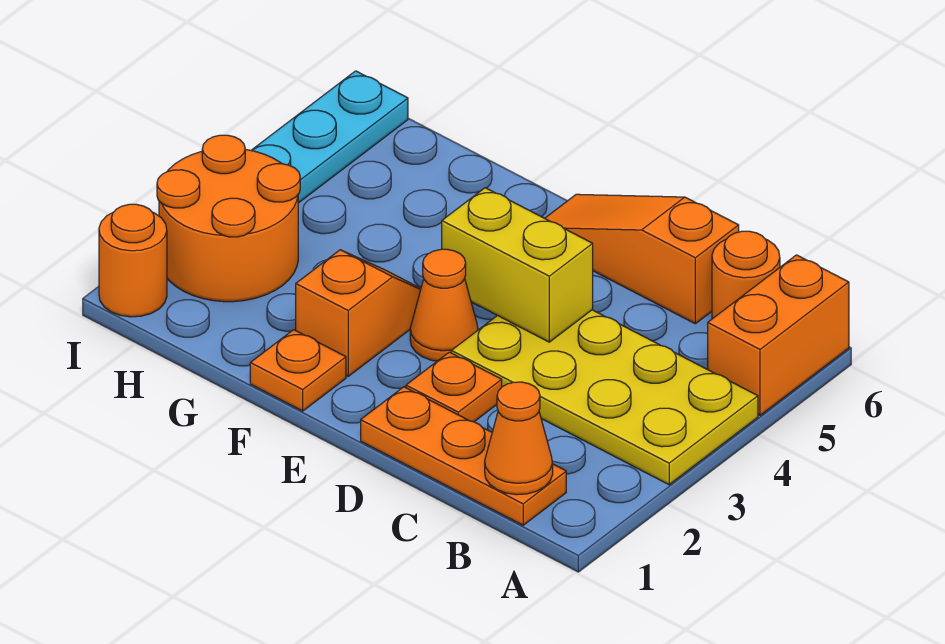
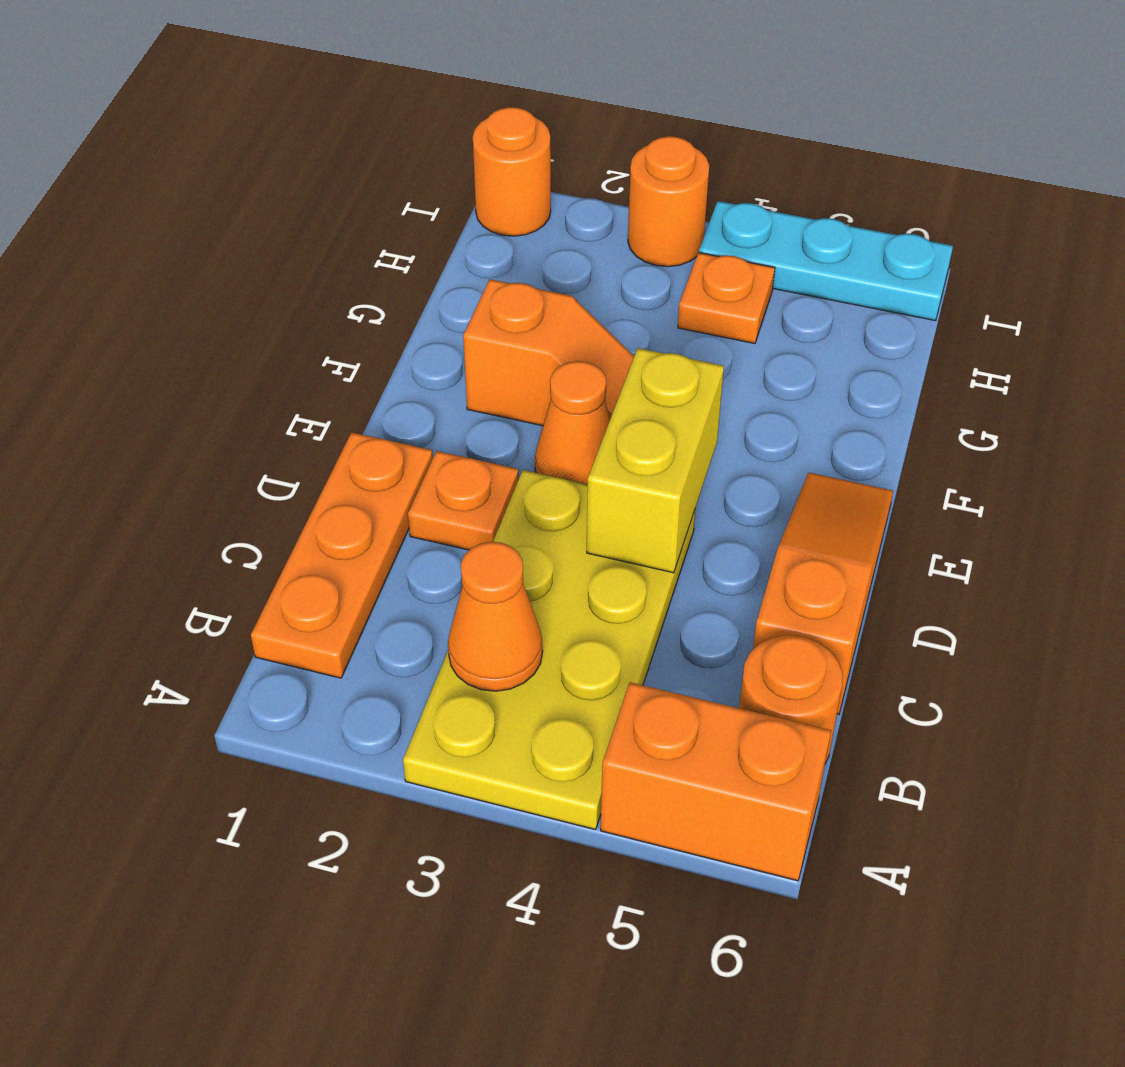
orange cone B1 level 2 -> orange cone B3 level 2
orange plate F1 level 1 -> orange plate H4 level 1
orange round brick H2:I3 level 1 -> orange round brick I3 level 1

